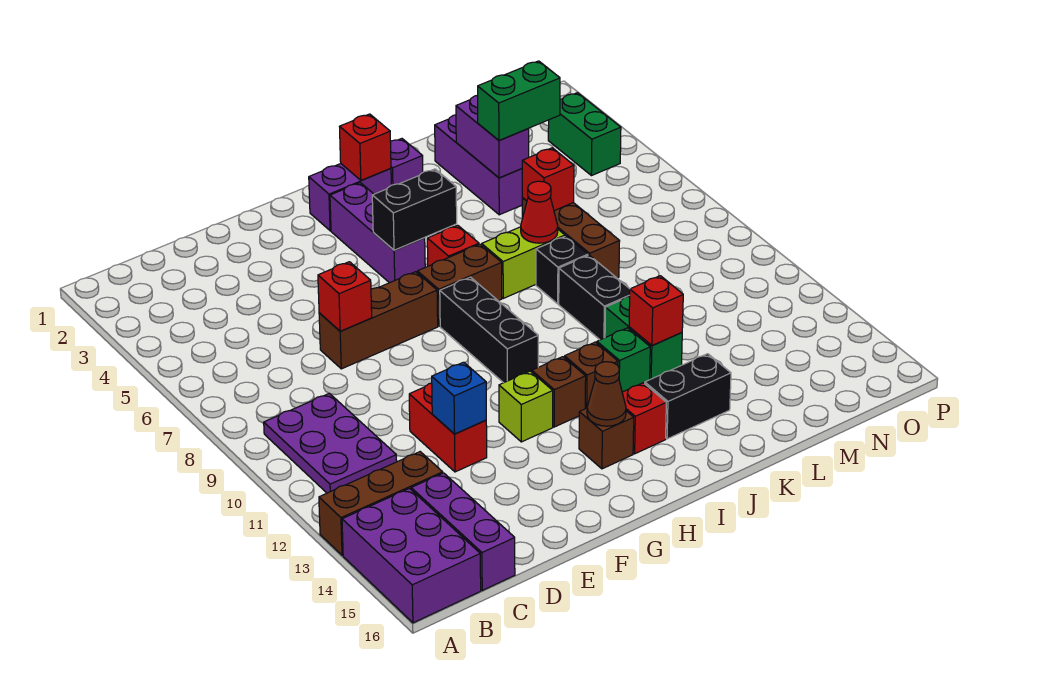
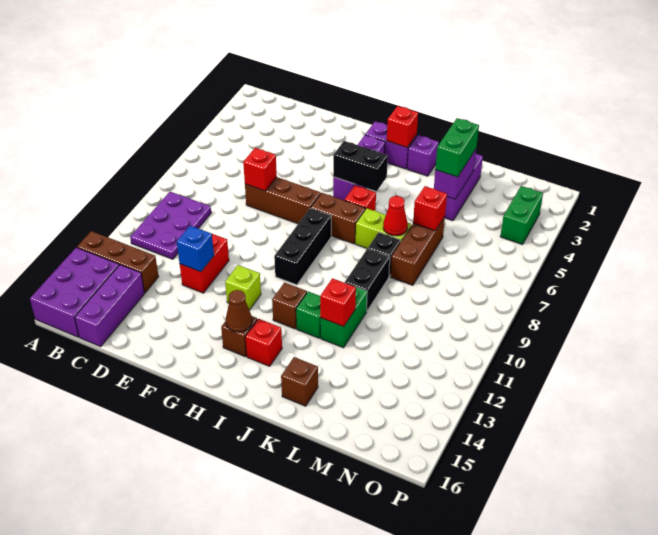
brown brick H12 level 1 -> brown brick K15 level 1
black brick J14:K14 level 1 -> none
green brick L4:M4 level 3 -> green brick L3:L4 level 3

